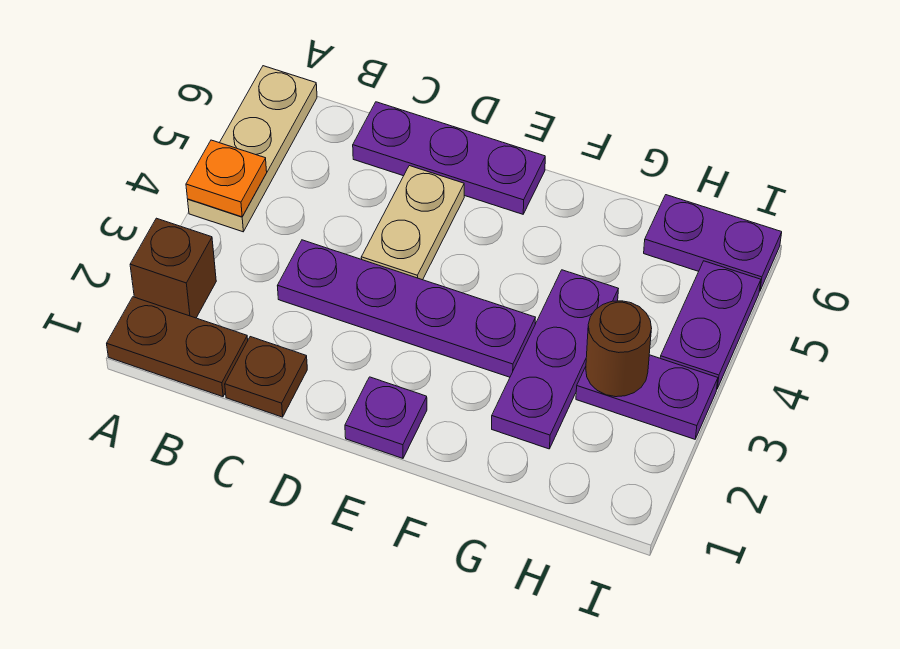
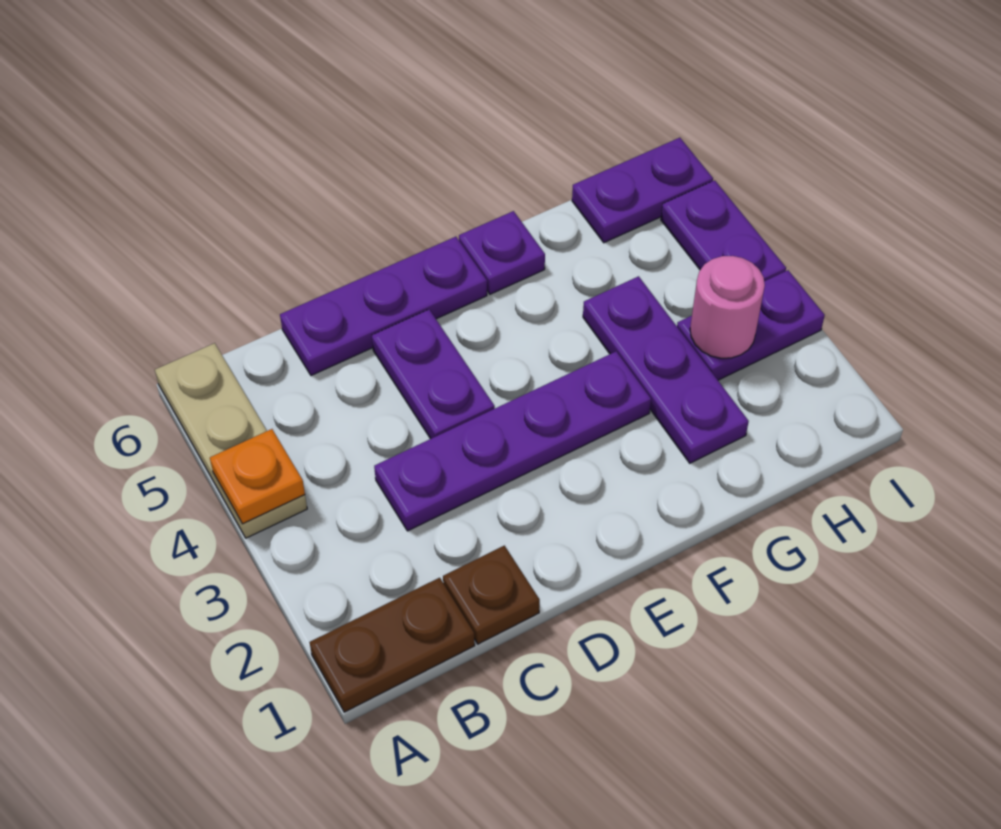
brown brick A2 level 1 -> none
tan plate D4:D5 level 1 -> purple plate D4:D5 level 1
purple plate E1 level 1 -> purple plate F6 level 1
brown round brick H3 level 2 -> pink round brick H3 level 2

